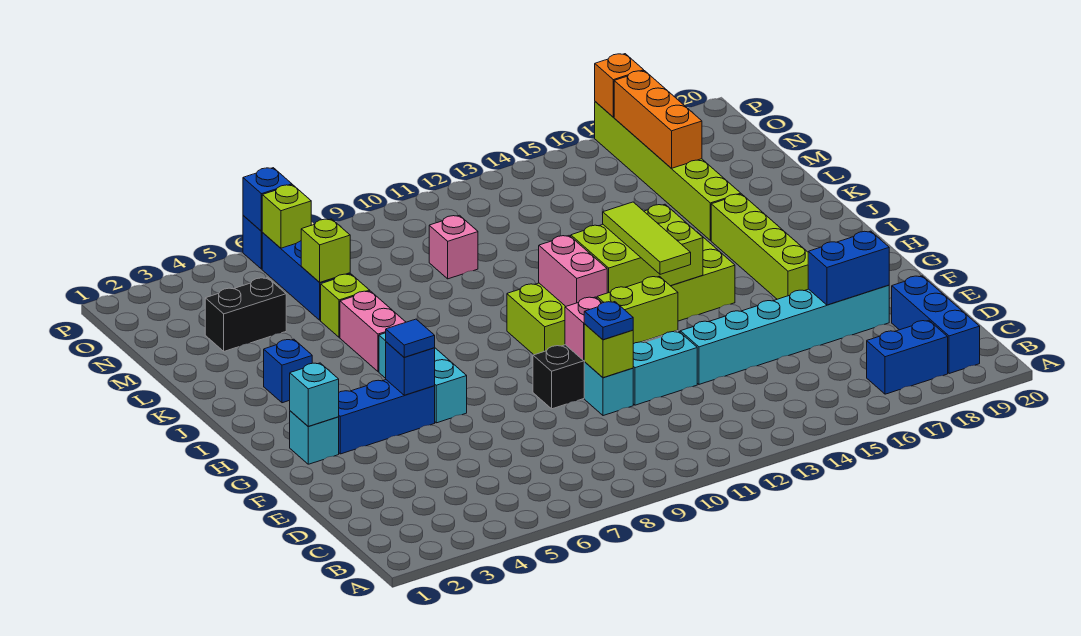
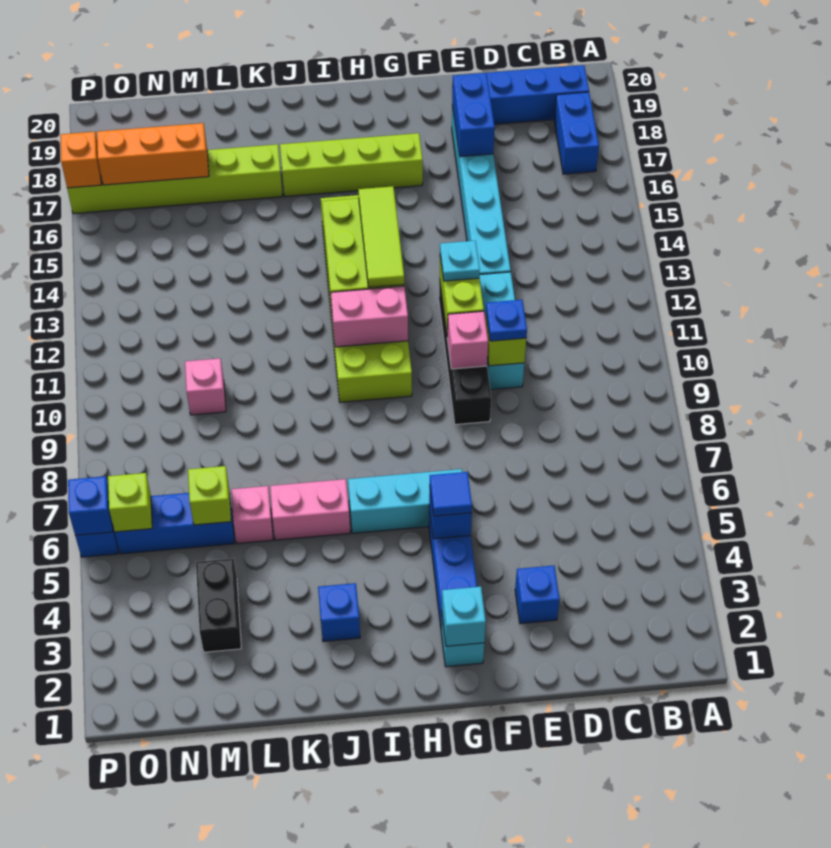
none -> blue brick E3 level 1
none -> cyan plate F12 level 3
lime tile G13:I13 level 3 -> lime tile H12:H14 level 3
lime brick L6 level 1 -> pink brick L6 level 1

